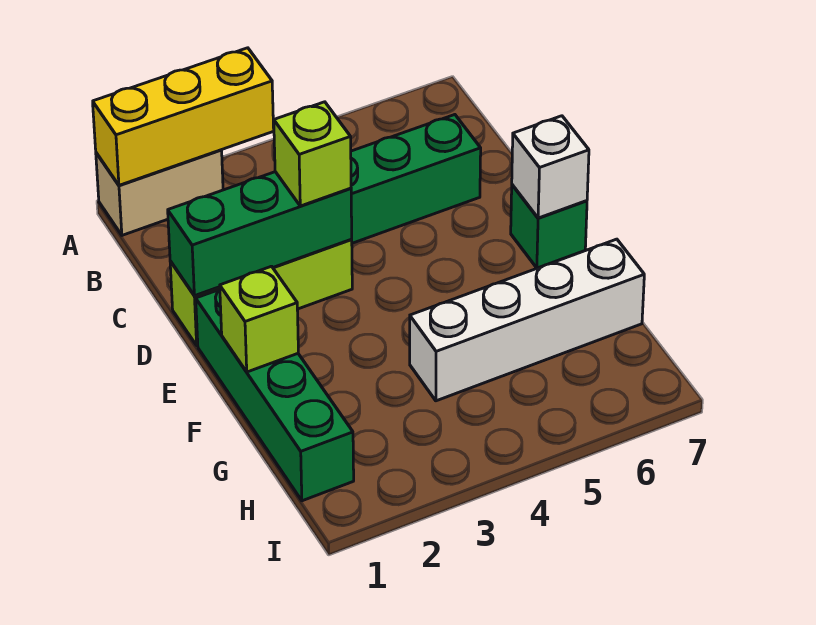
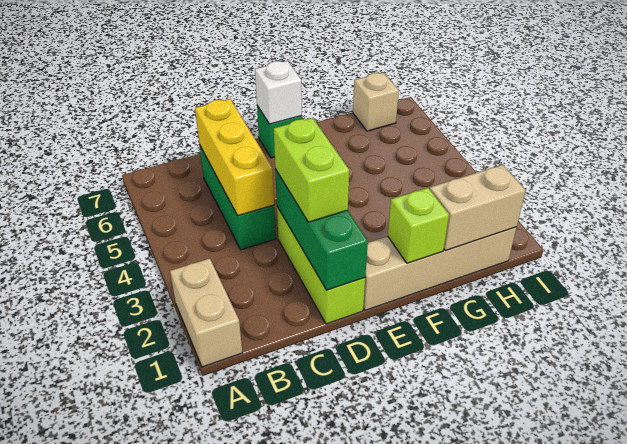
yellow brick A1:A3 level 2 -> yellow brick C4:C6 level 2
lime brick D3 level 3 -> lime brick D2:D3 level 3
green brick E1:H1 level 1 -> tan brick E1:H1 level 1
none -> tan brick G1:H1 level 2
white brick G4:G7 level 1 -> none
none -> tan brick H7 level 1

